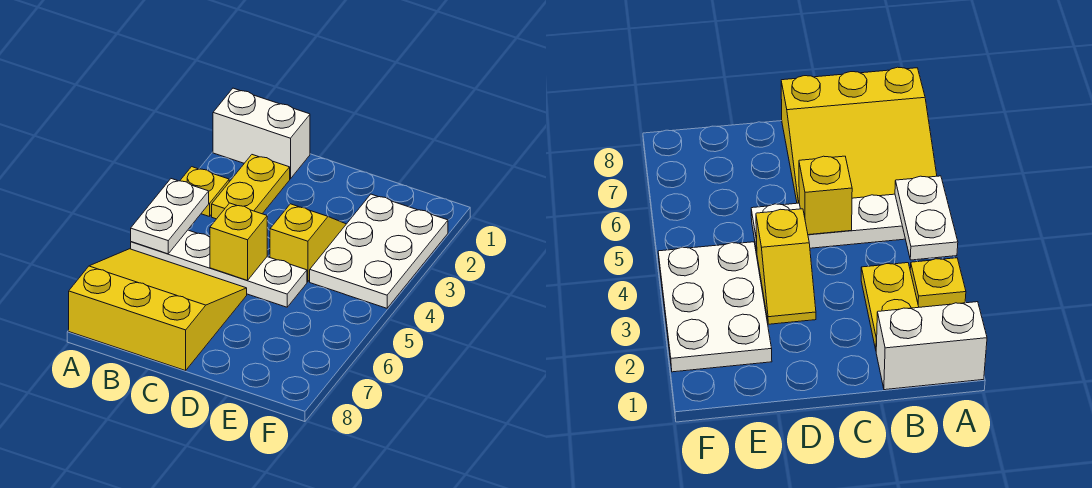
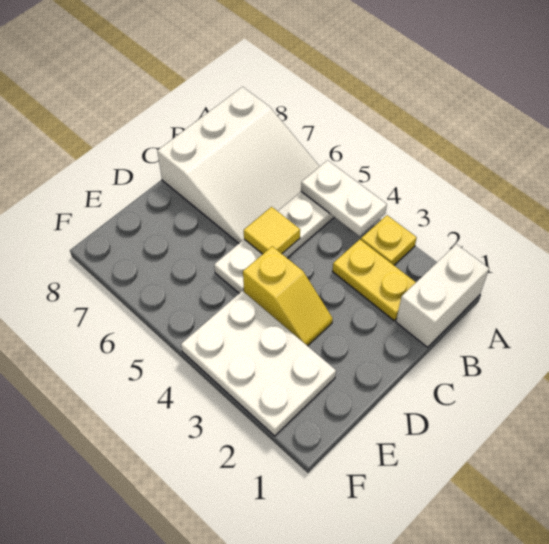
yellow slope A6:C8 level 1 top 8 -> white slope A6:C8 level 1 top 8
yellow brick C5 level 2 -> yellow tile C5 level 2

